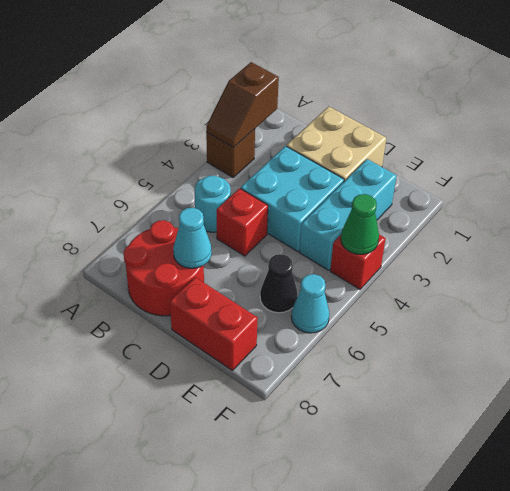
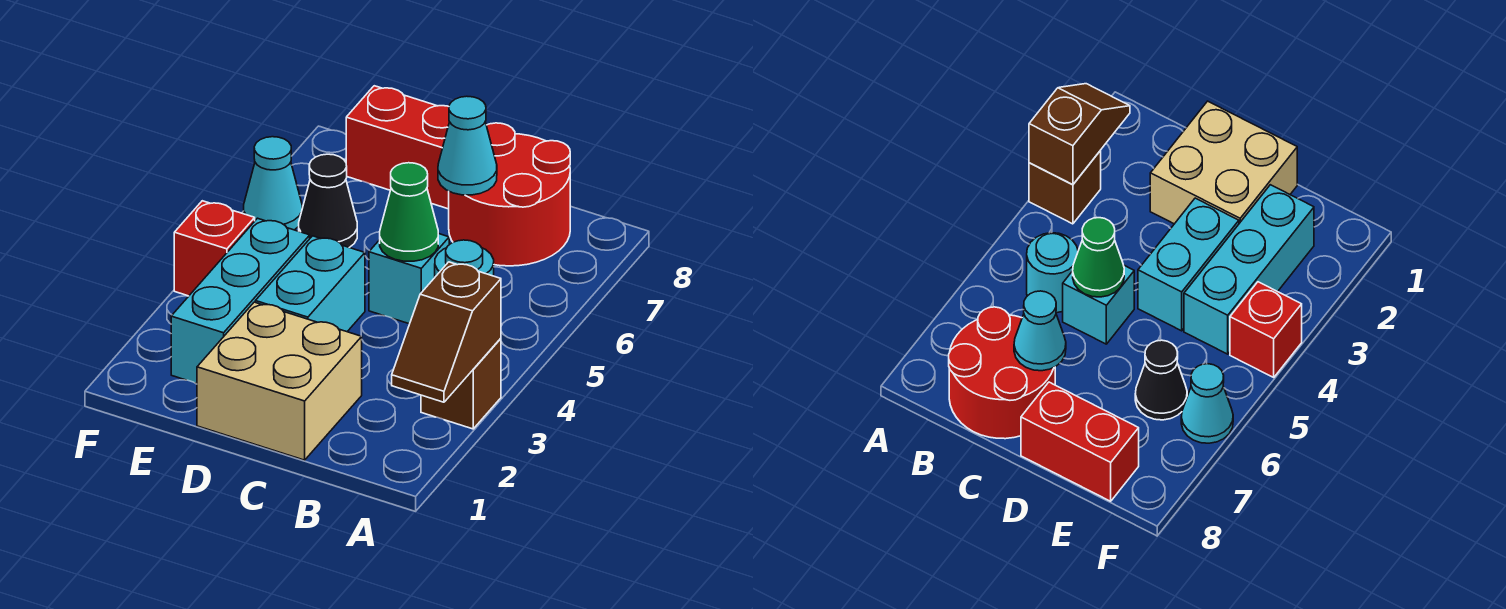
brown slope A2:A3 level 2 top 2 -> brown slope A2:A3 level 2 top 3
cyan brick C3:D4 level 1 -> cyan brick D3:D4 level 1
red brick C5 level 1 -> cyan brick C5 level 1
green cone F4 level 2 -> green cone C5 level 2

